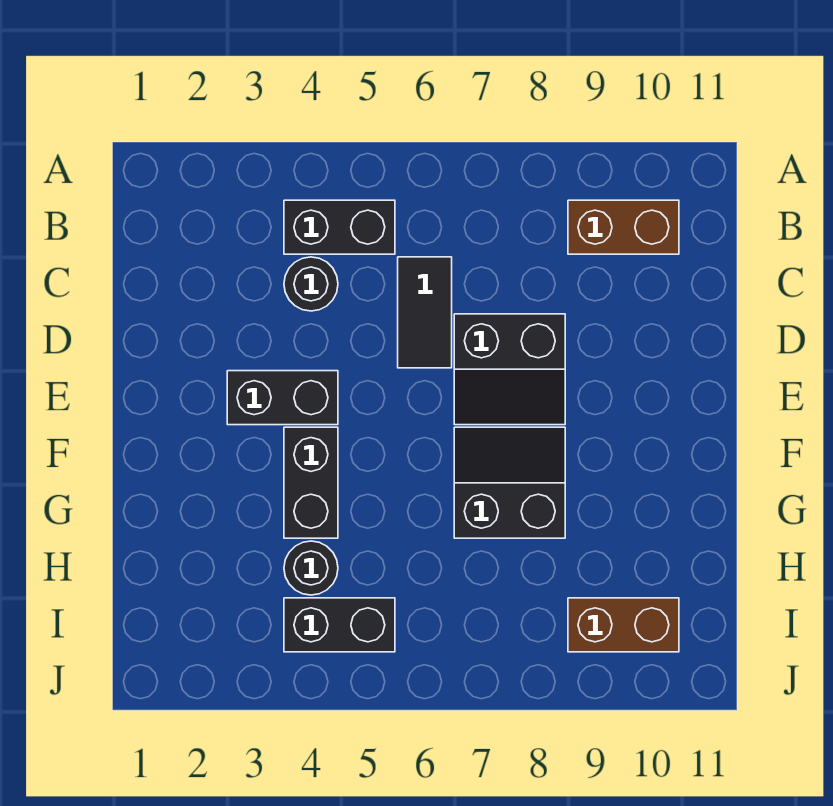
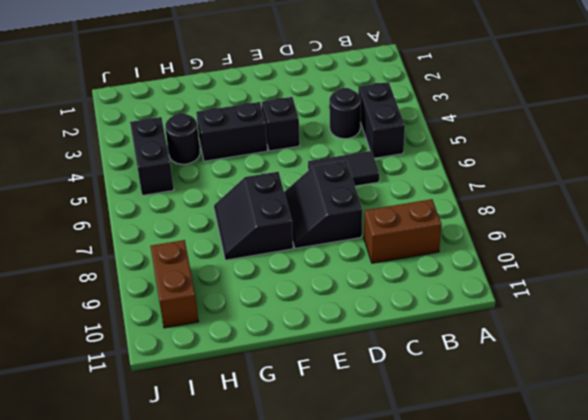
brown brick B9:B10 level 1 -> brown brick B9:C9 level 1
black brick E3:E4 level 1 -> black brick E4 level 1
black slope F7:G8 level 1 top G -> black slope F7:G8 level 1 top F

